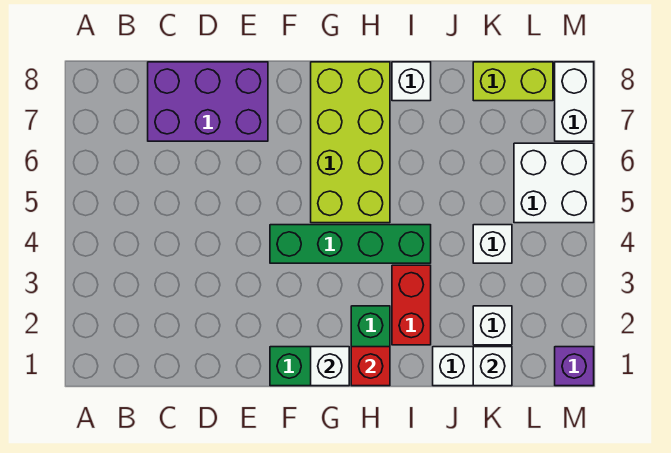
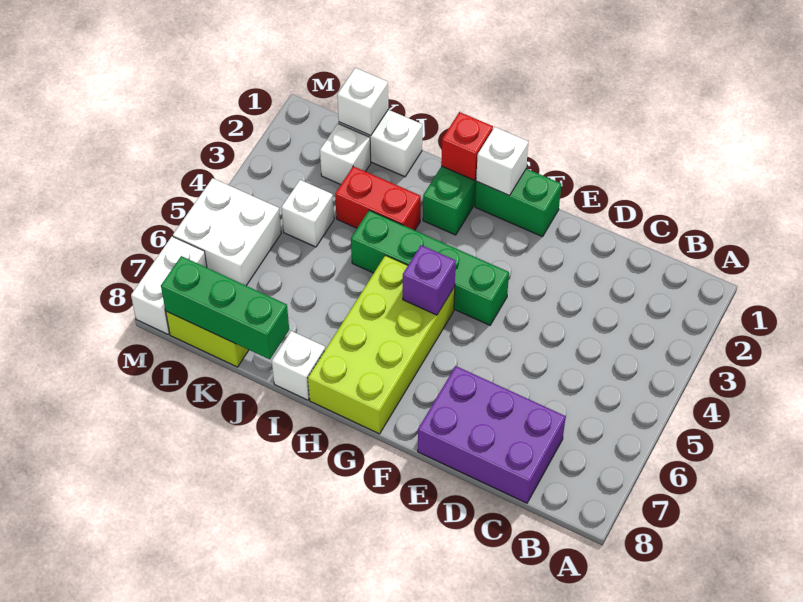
red brick I2:I3 level 1 -> red brick I3:J3 level 1
none -> green brick J8:L8 level 2
purple brick M1 level 1 -> purple brick G5 level 2

